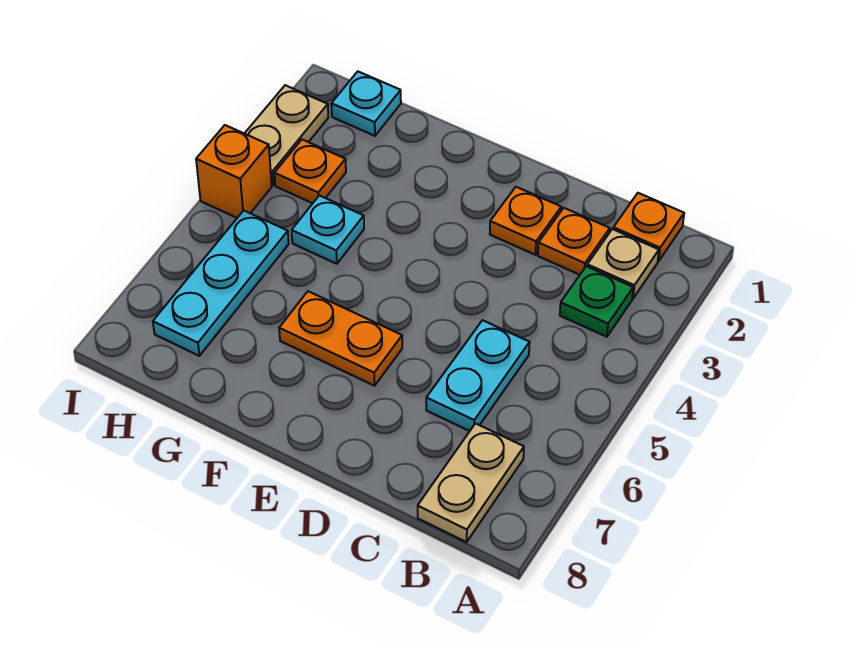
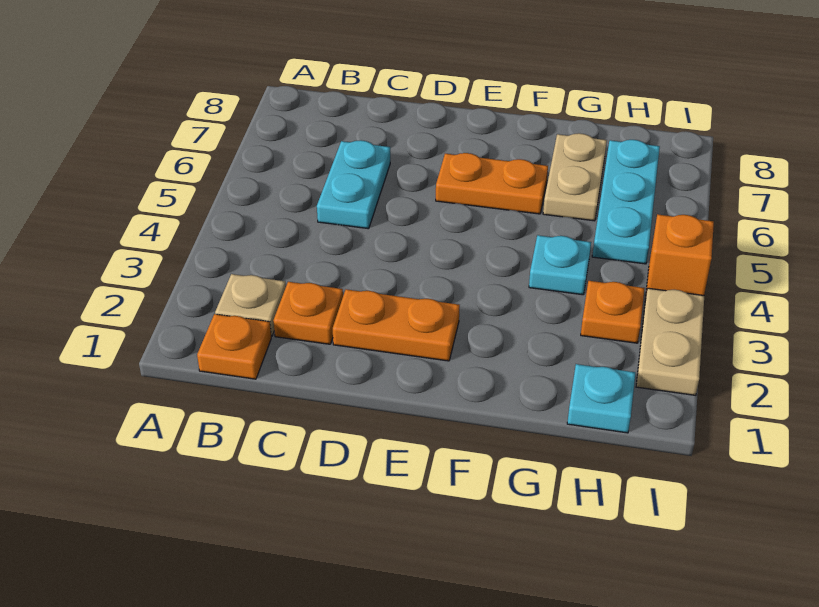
green plate B3 level 1 -> none
tan plate B7:B8 level 1 -> tan plate G6:G7 level 1
orange plate D2 level 1 -> orange plate D2:E2 level 1

